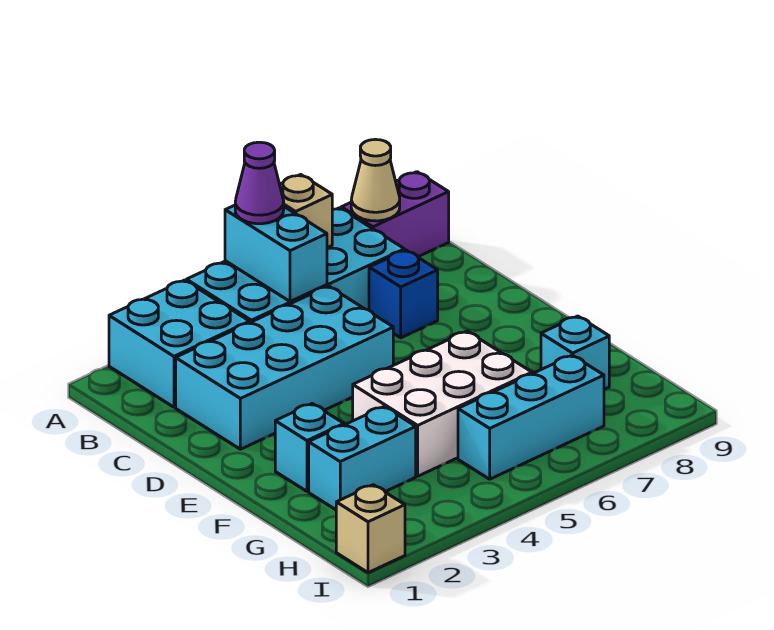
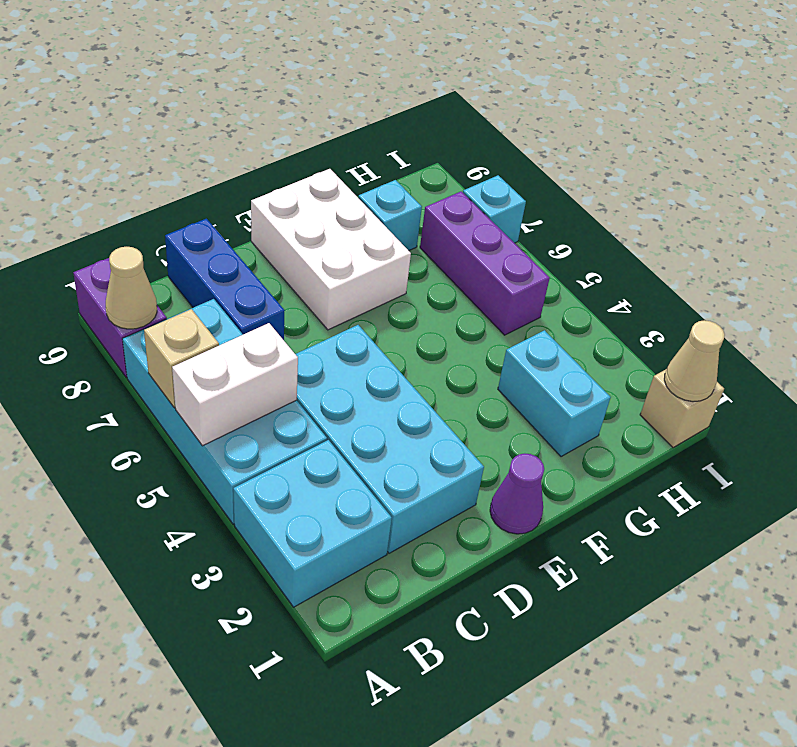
cyan brick A5:B5 level 2 -> white brick A5:B5 level 2
purple cone A5 level 3 -> purple cone E1 level 1
blue brick C7 level 1 -> blue brick C7:C9 level 1
cyan brick F2 level 1 -> cyan brick I7 level 1
white brick F4:G6 level 1 -> white brick E7:F9 level 1
cyan brick H5:H7 level 1 -> purple brick H5:H7 level 1
none -> tan cone I1 level 2

